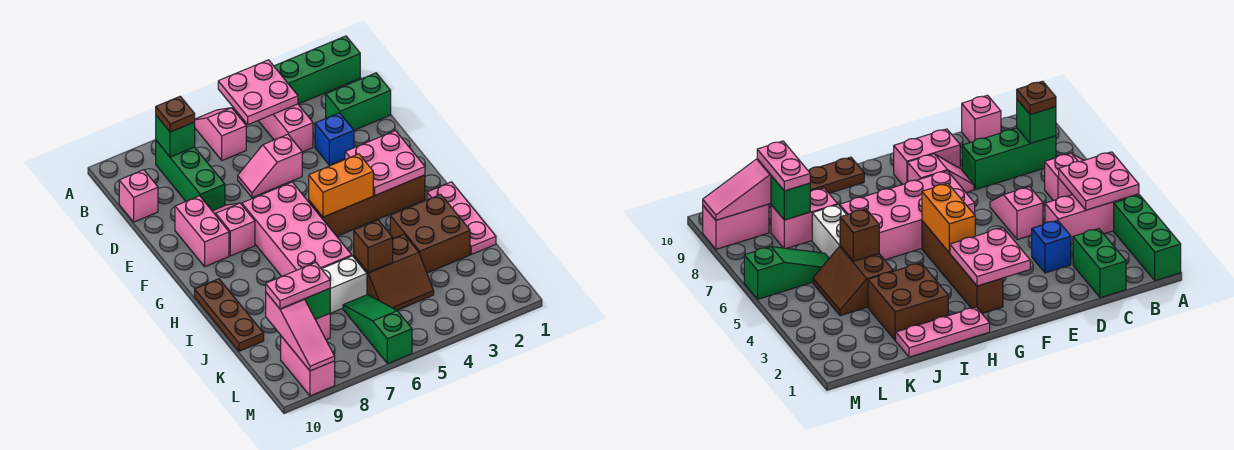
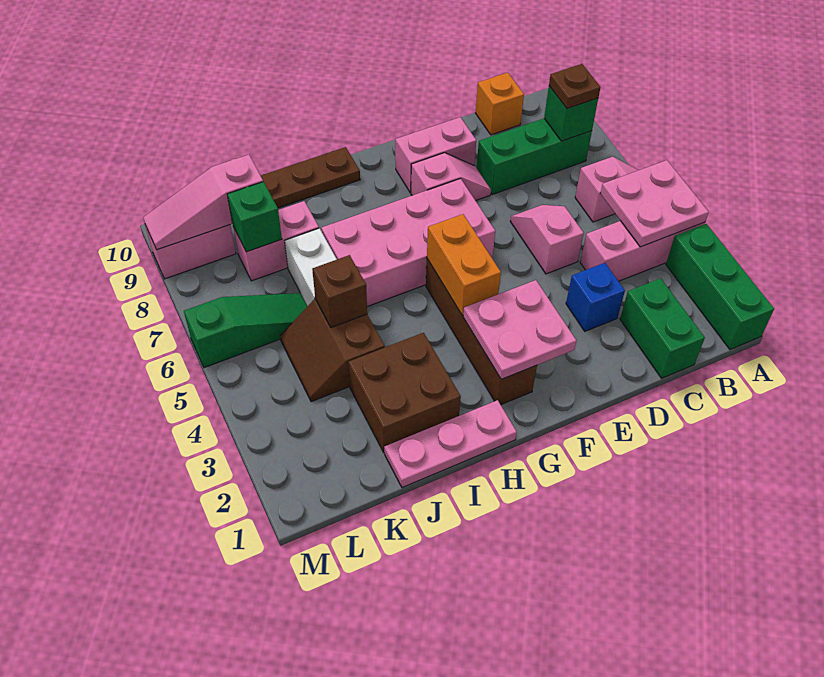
pink brick C10 level 1 -> orange brick C10 level 1
pink plate K8:K9 level 3 -> none

